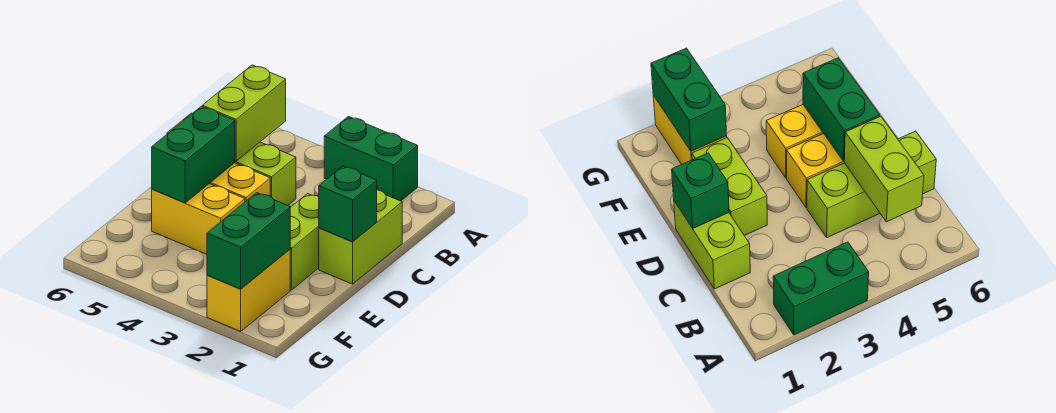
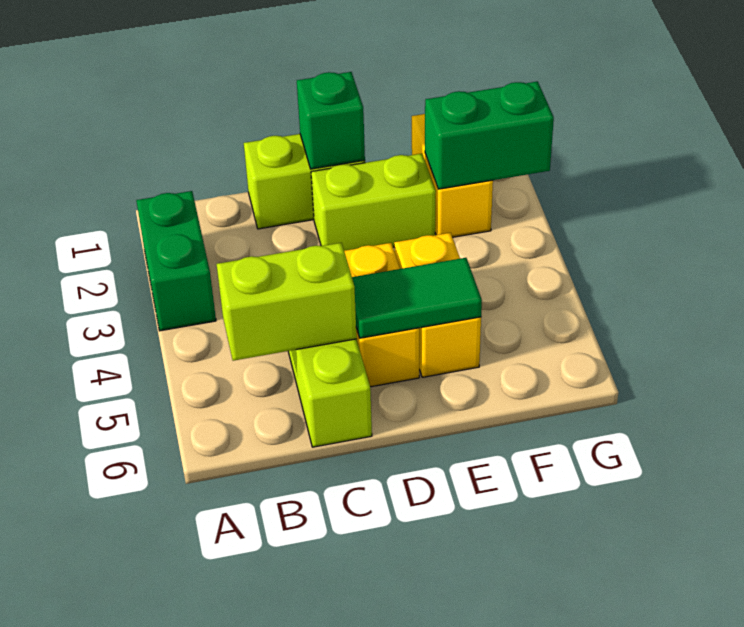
green brick D5:E5 level 2 -> green tile D5:E5 level 2
yellow brick F2:G2 level 1 -> yellow brick F1:F2 level 1

